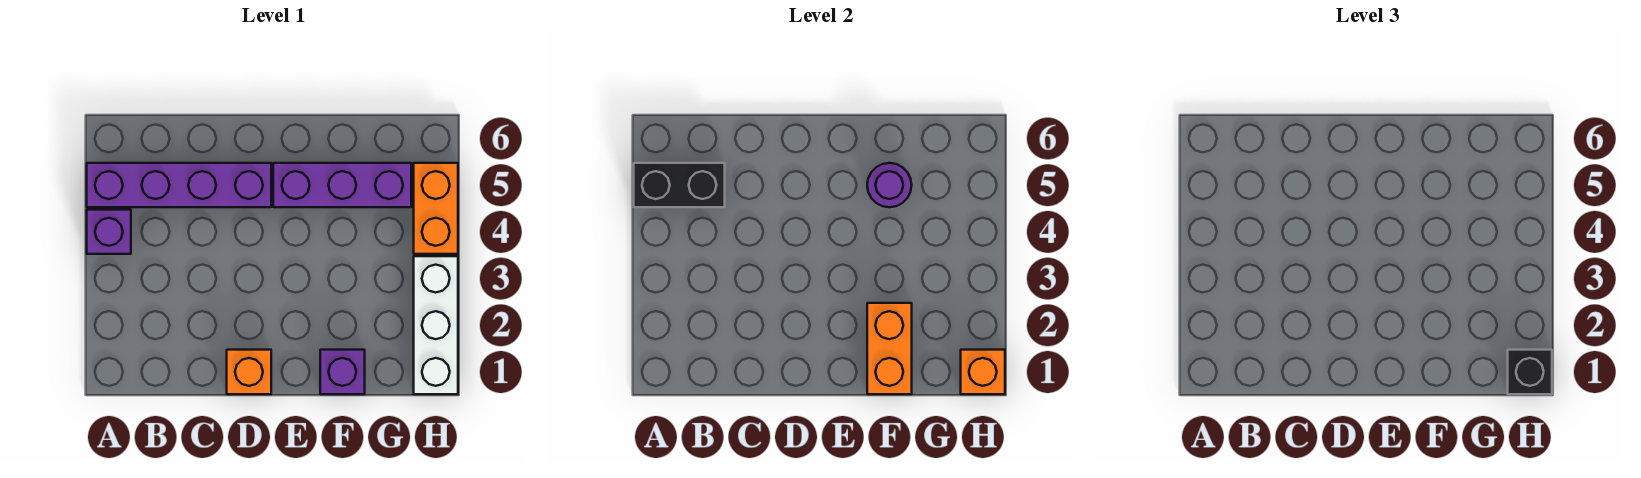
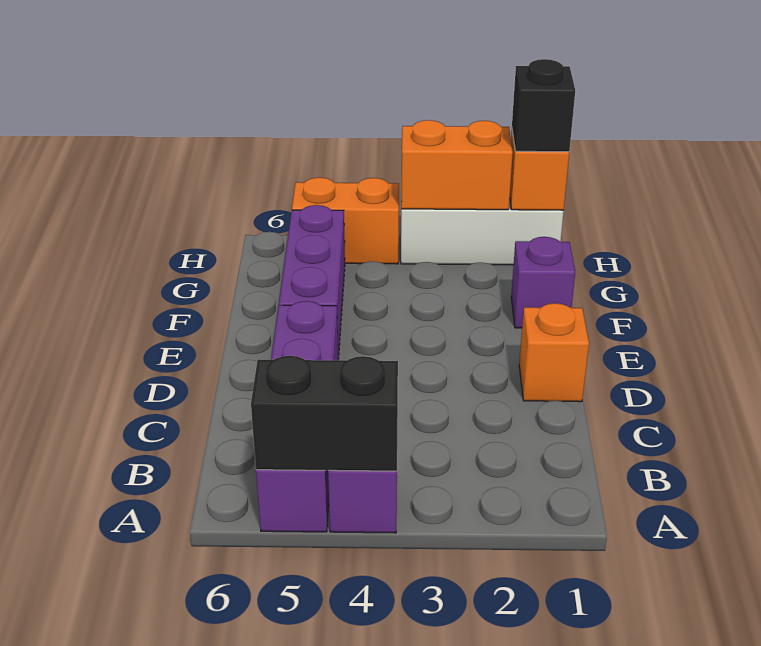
black brick A5:B5 level 2 -> black brick A4:A5 level 2
orange brick F1:F2 level 2 -> orange brick H2:H3 level 2
purple round brick F5 level 2 -> none

